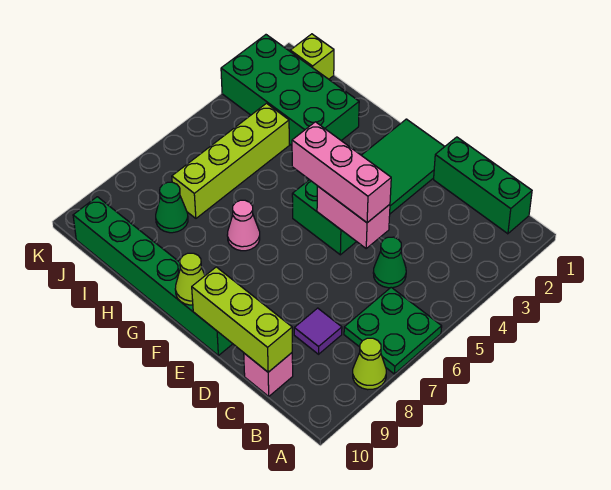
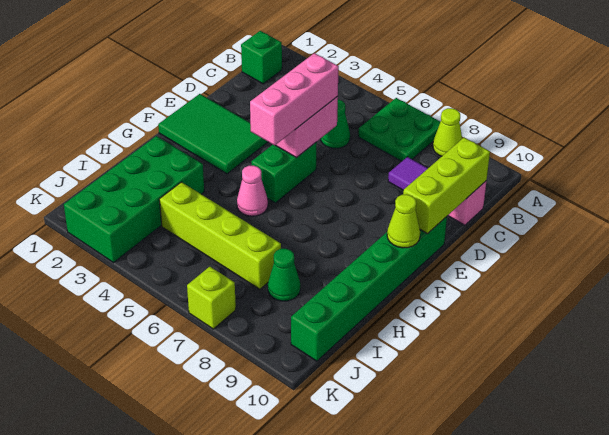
green brick B1:D1 level 1 -> green brick B1 level 1
pink cone G7 level 1 -> pink cone G5 level 1
lime brick J1 level 1 -> lime brick K7 level 1

